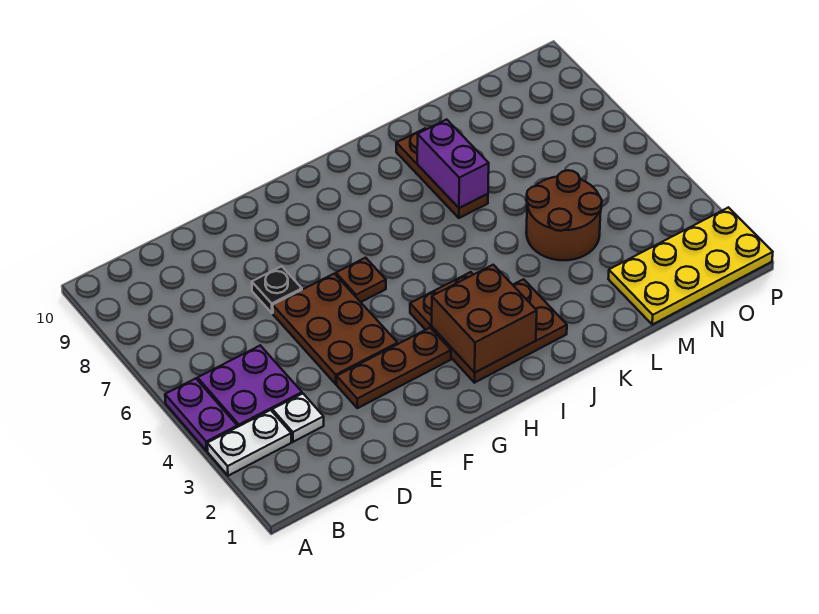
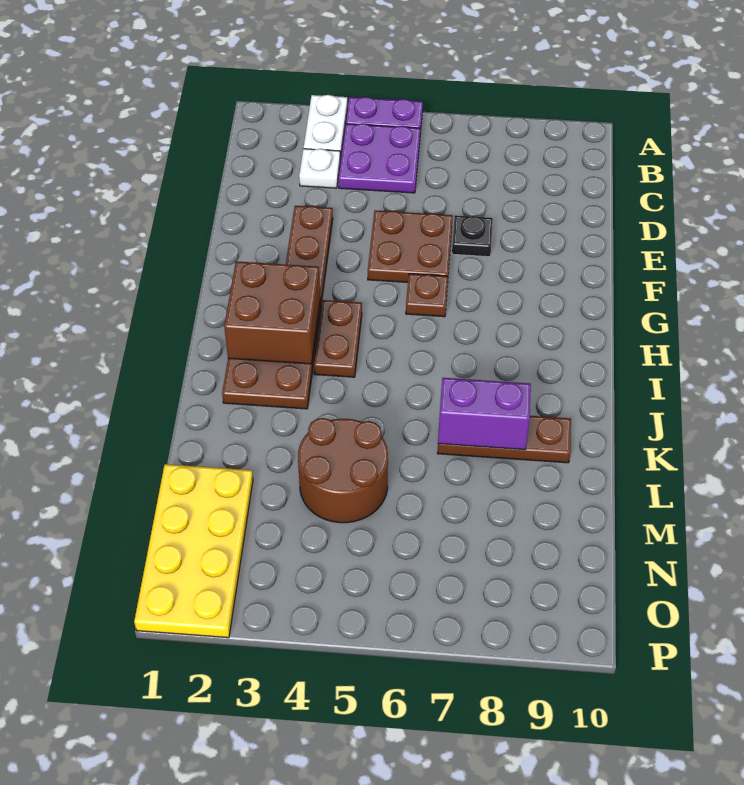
brown plate E4:F6 level 1 -> brown plate E5:F6 level 1

